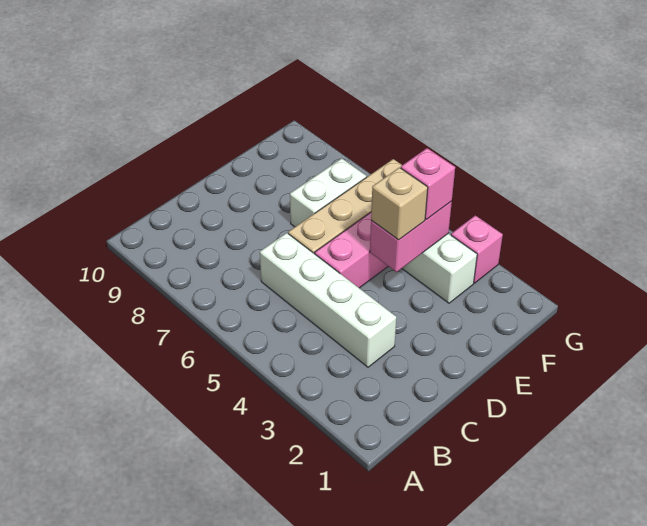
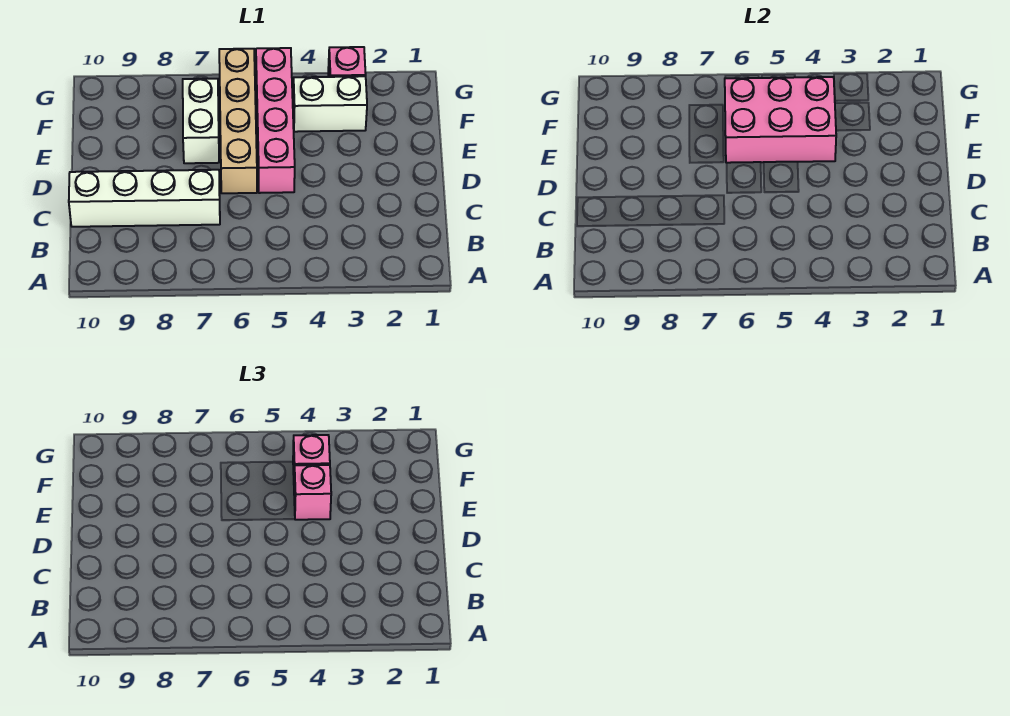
white brick C3:C6 level 1 -> white brick C7:C10 level 1
pink brick E4:F4 level 2 -> pink brick E4:F6 level 2
tan brick E4 level 3 -> pink brick E4 level 3

